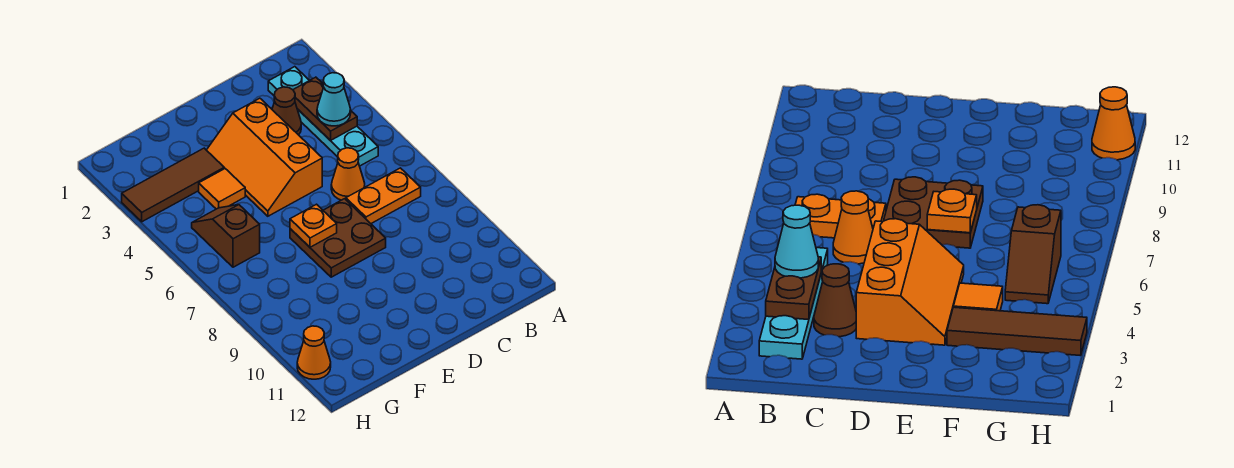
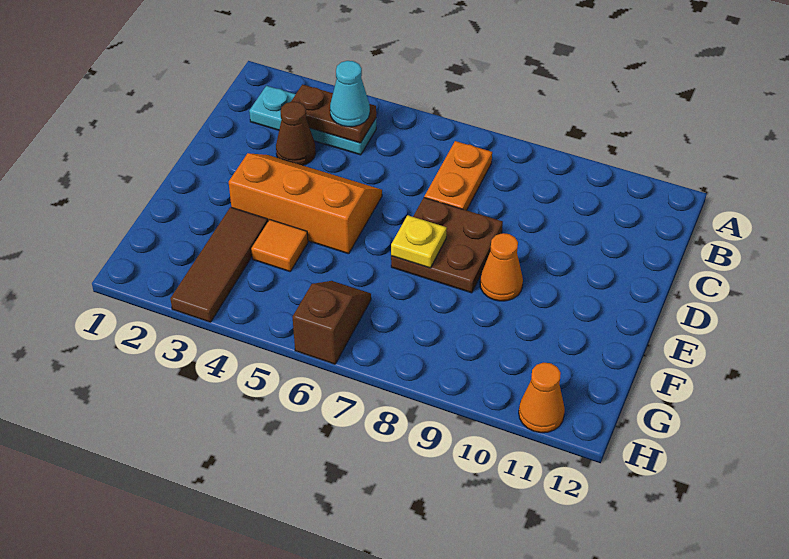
cyan plate B2:B5 level 1 -> cyan plate B2:B4 level 1
orange cone C6 level 1 -> orange cone E9 level 1
orange slope D3:E5 level 1 top D -> orange slope D3:E5 level 1 top E
orange plate E7 level 2 -> yellow plate E7 level 2
brown slope G5:G6 level 1 top 6 -> brown slope G6:H6 level 1 top H

